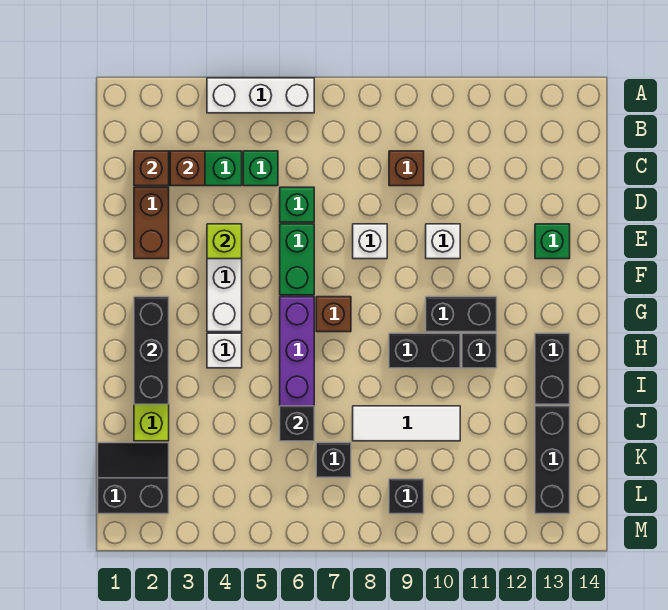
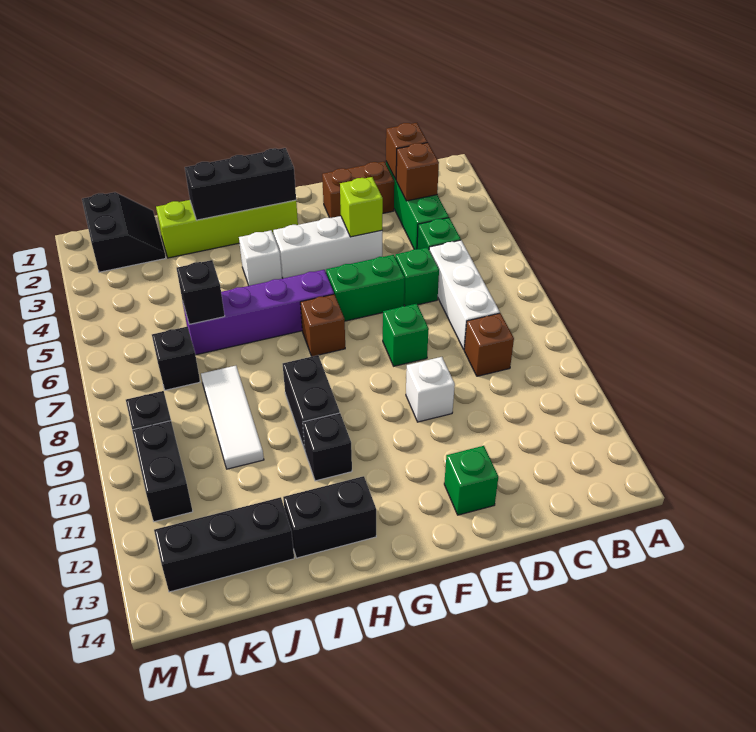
white brick A4:A6 level 1 -> white brick C6:C8 level 1
white brick E8 level 1 -> green brick E8 level 1
black brick G10:G11 level 1 -> black brick L10:L11 level 1

